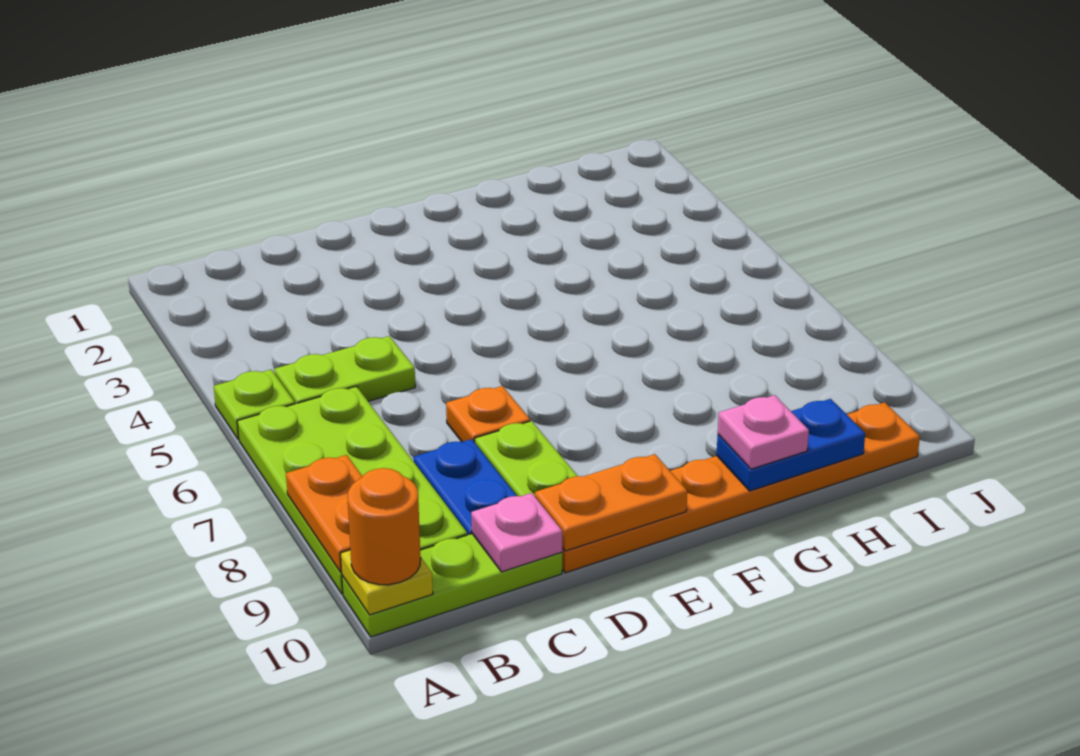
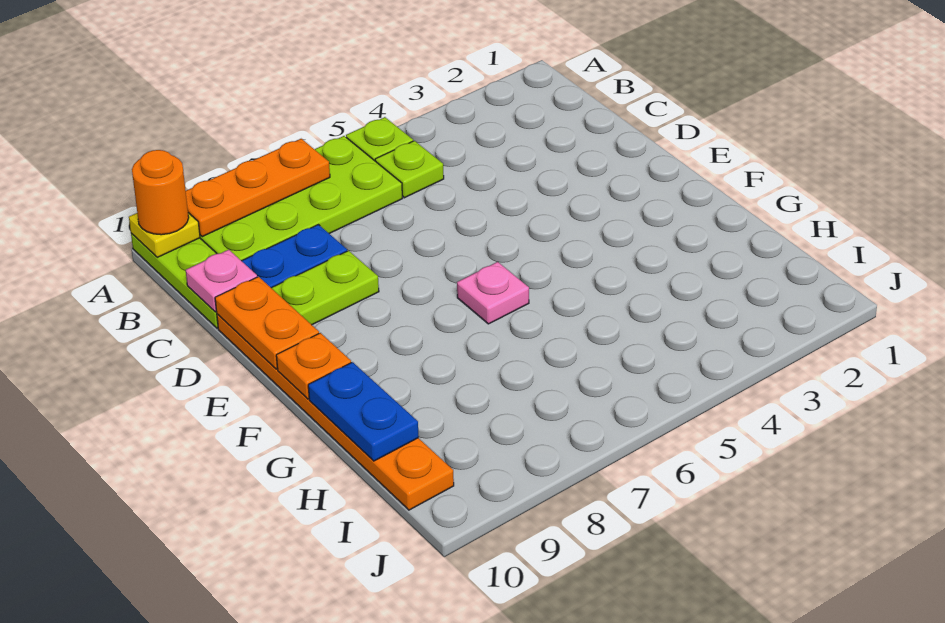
orange plate A8:A9 level 2 -> orange plate A7:A9 level 2
lime plate B5:C5 level 1 -> lime plate B5 level 1
orange plate D7 level 1 -> orange plate F10 level 2
pink plate G10 level 3 -> pink plate F6 level 1

